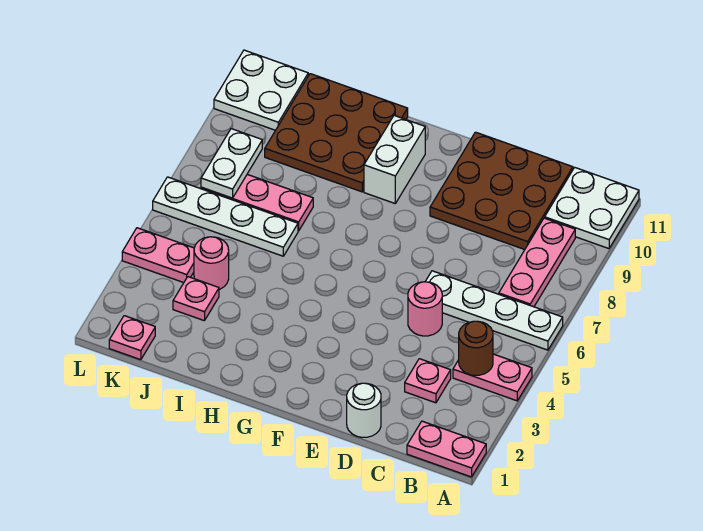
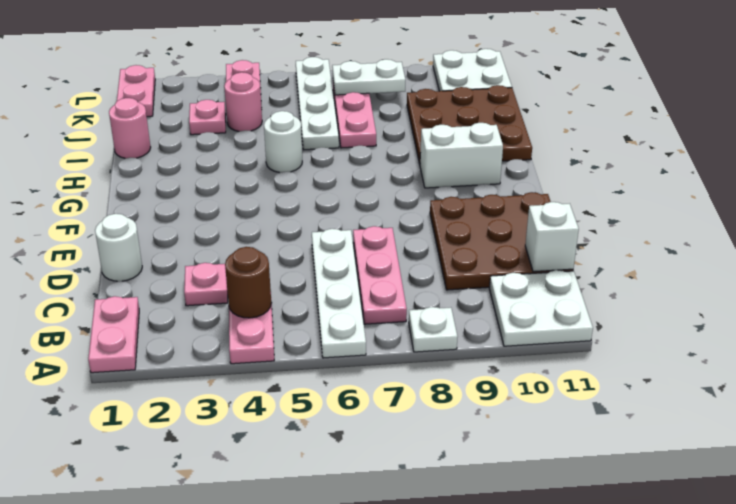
none -> white plate A8 level 1
pink plate B7:B9 level 1 -> pink plate B7:D7 level 1
none -> white brick C11 level 2
pink round brick D5 level 1 -> pink round brick I1 level 1
none -> white round brick H5 level 1
pink plate K1 level 1 -> pink plate K1:L1 level 1

